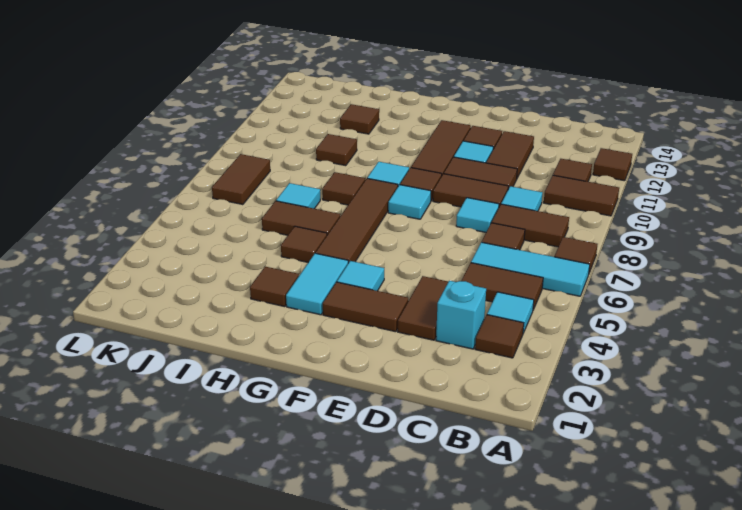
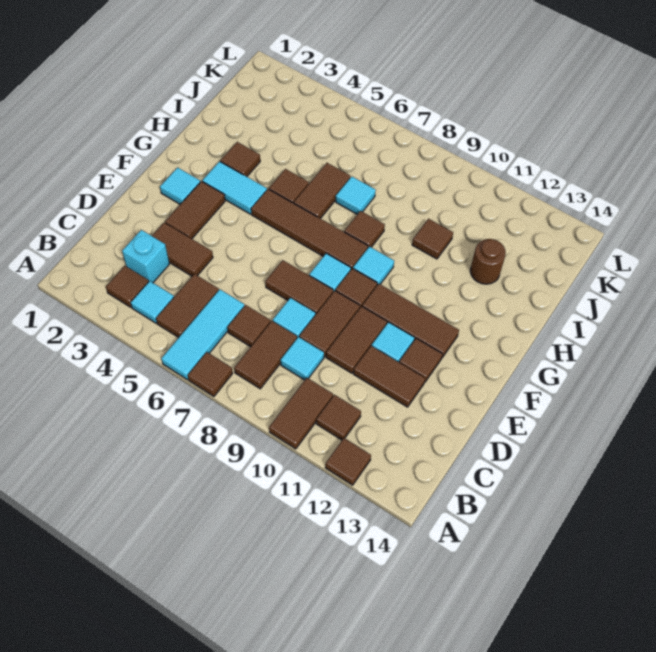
cyan tile F4 level 1 -> cyan tile F2 level 1
brown tile I12 level 1 -> brown round brick I12 level 1
brown tile K7:K8 level 1 -> brown tile E7:E8 level 1

